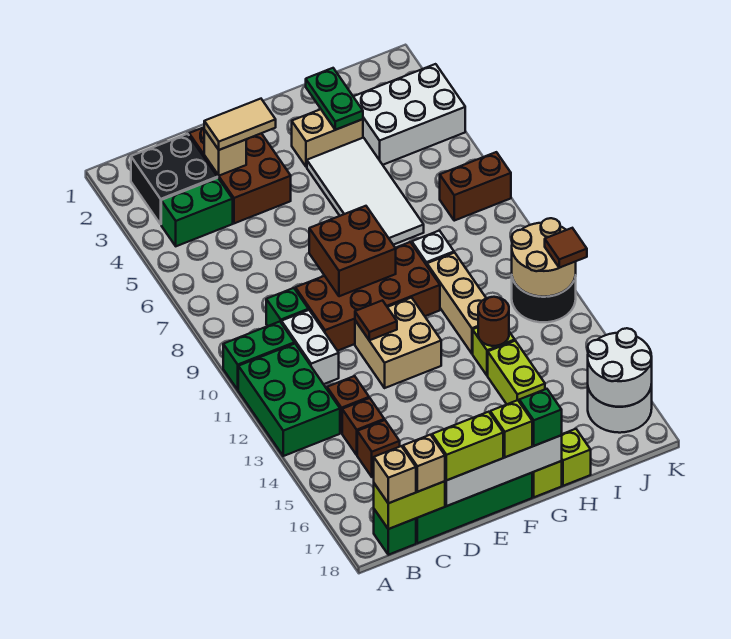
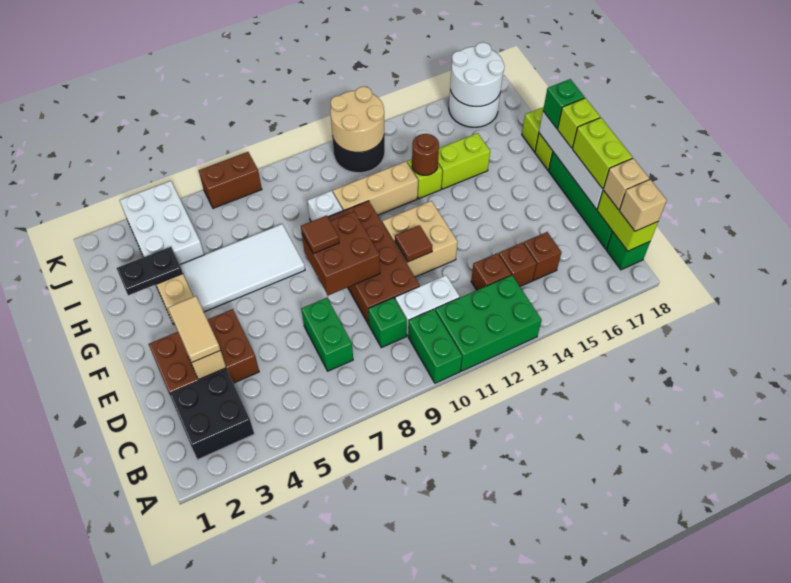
green brick B4:C4 level 1 -> green brick C7:D7 level 1
green plate H2:H3 level 2 -> black plate H2:H3 level 2
brown brick J7:K7 level 1 -> brown brick K6:K7 level 1
brown tile K12 level 3 -> brown tile F8 level 3

